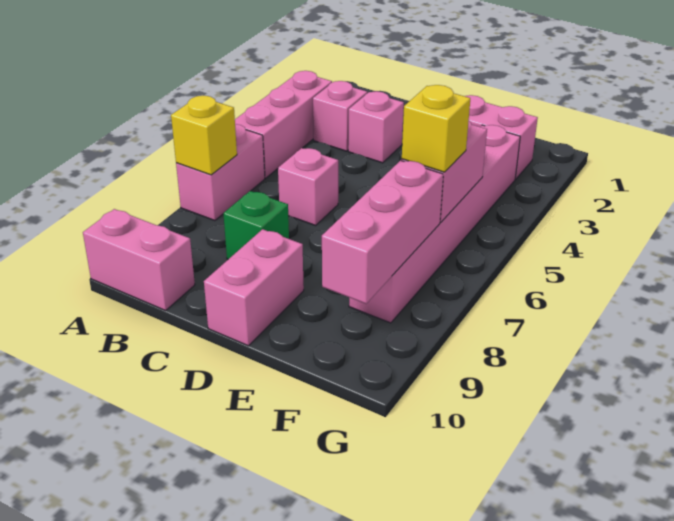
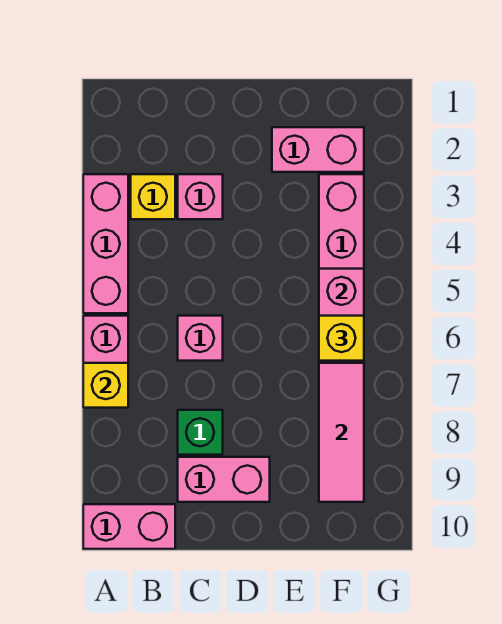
pink brick B3 level 1 -> yellow brick B3 level 1
pink brick D9:D10 level 1 -> pink brick C9:D9 level 1
pink brick F7:F9 level 2 -> pink tile F7:F9 level 2

